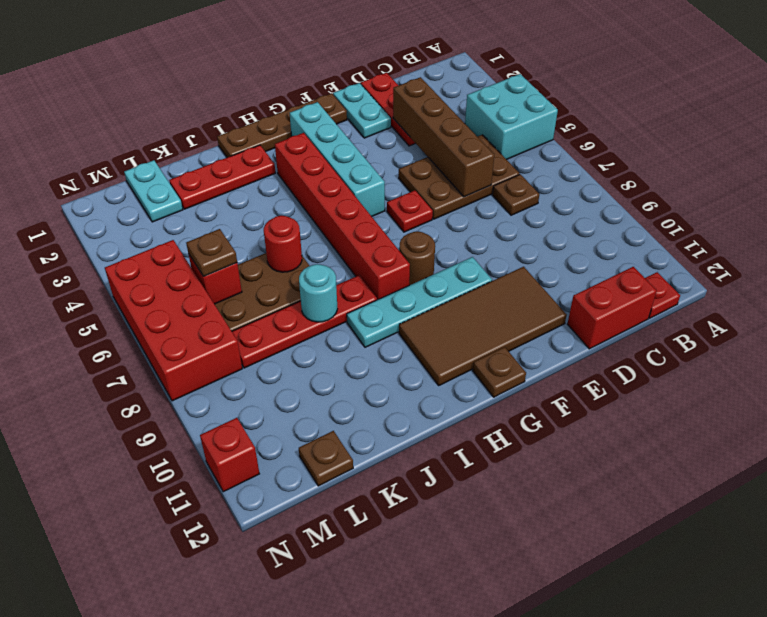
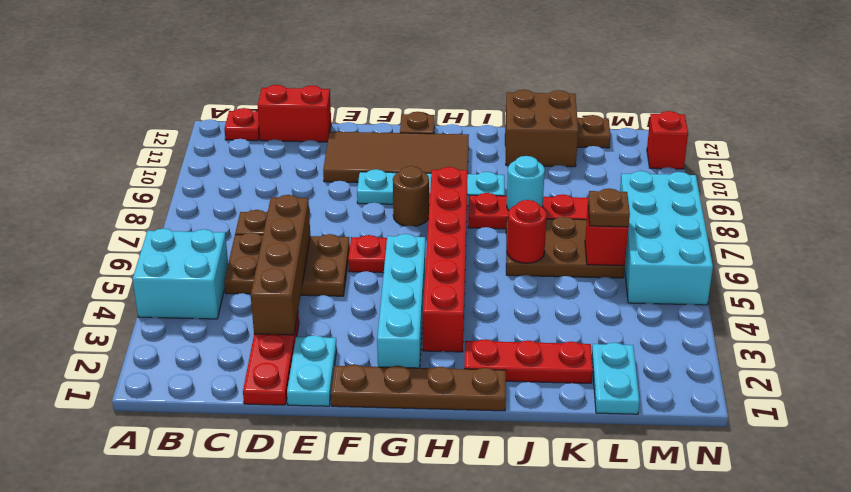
none -> brown brick J11:K12 level 1
red brick M5:N8 level 1 -> cyan brick M5:N8 level 1

